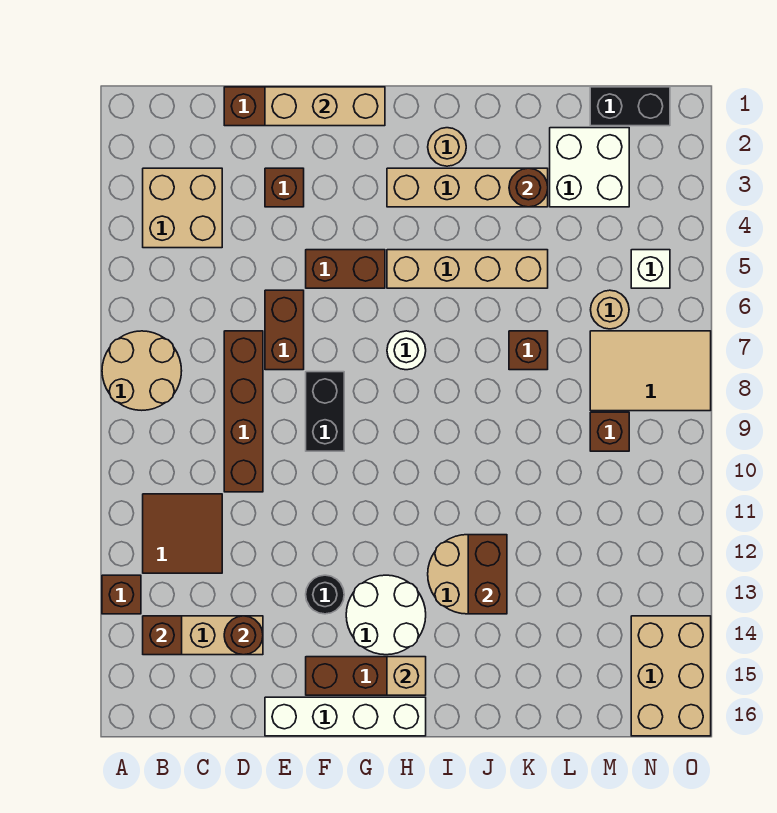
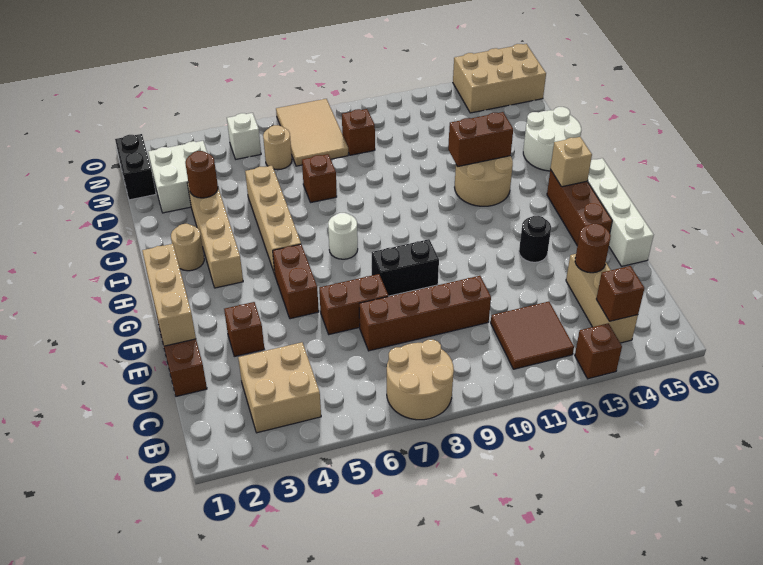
white round brick G13:H14 level 1 -> white round brick J15:K16 level 1

